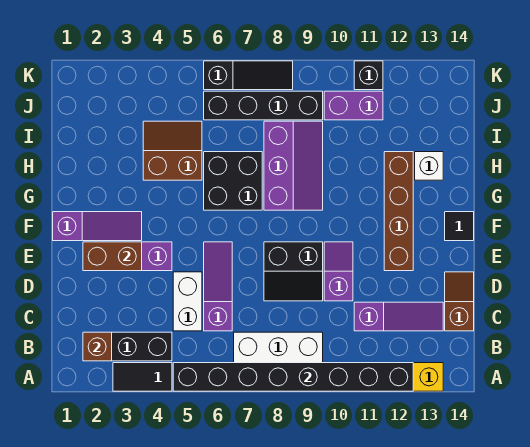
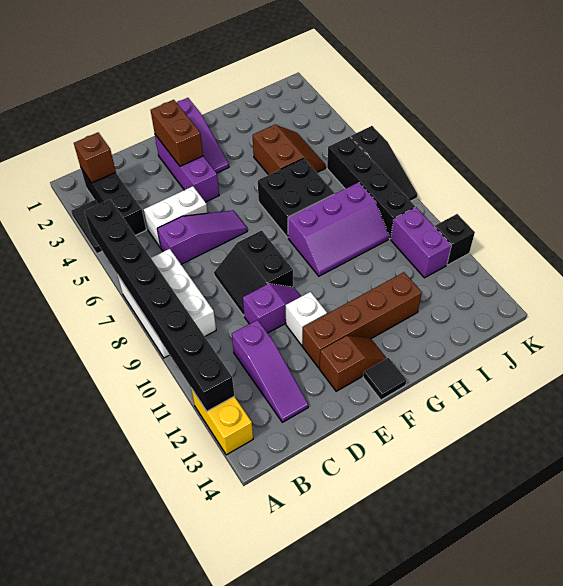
brown slope C14:D14 level 1 top C -> brown slope E13:F13 level 1 top E
white brick H13 level 1 -> white brick E11 level 1

